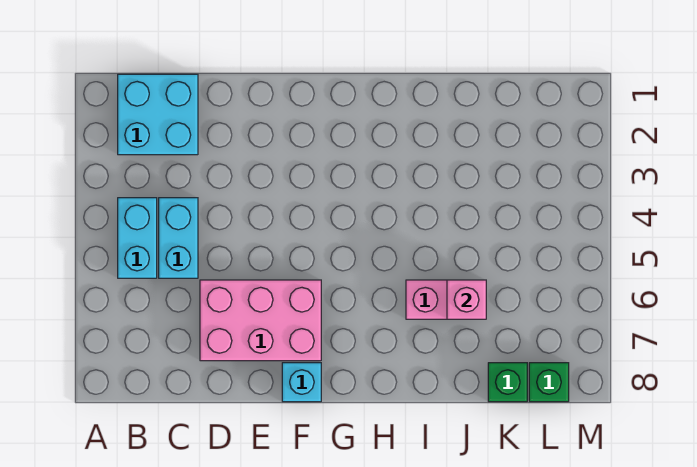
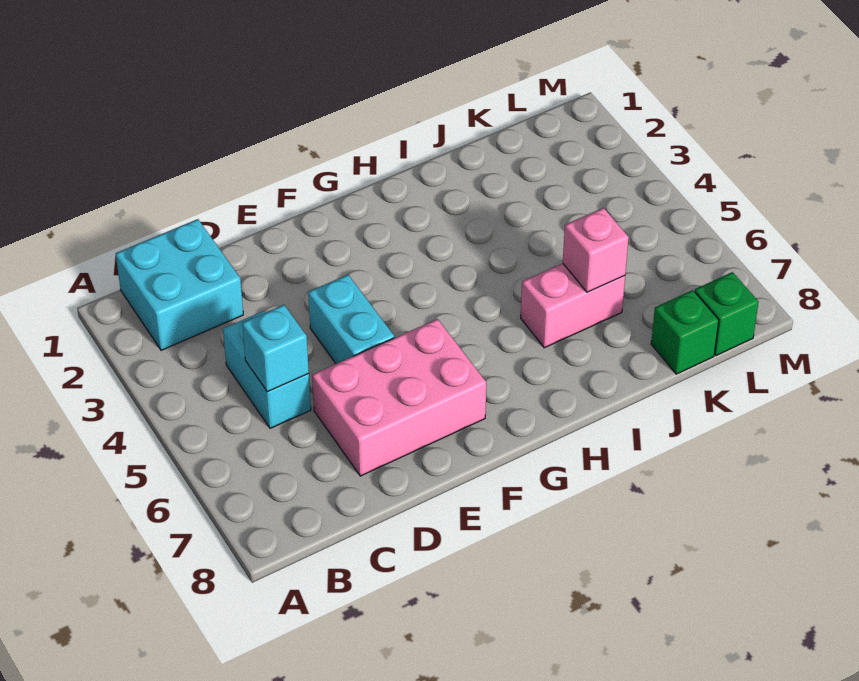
cyan brick B4:B5 level 1 -> cyan brick E4:E5 level 1
cyan brick F8 level 1 -> cyan brick C5 level 2

